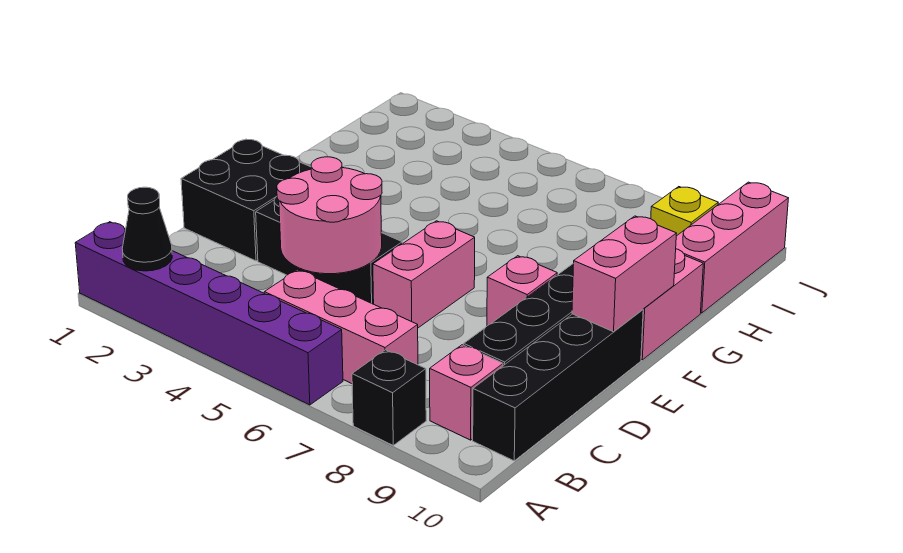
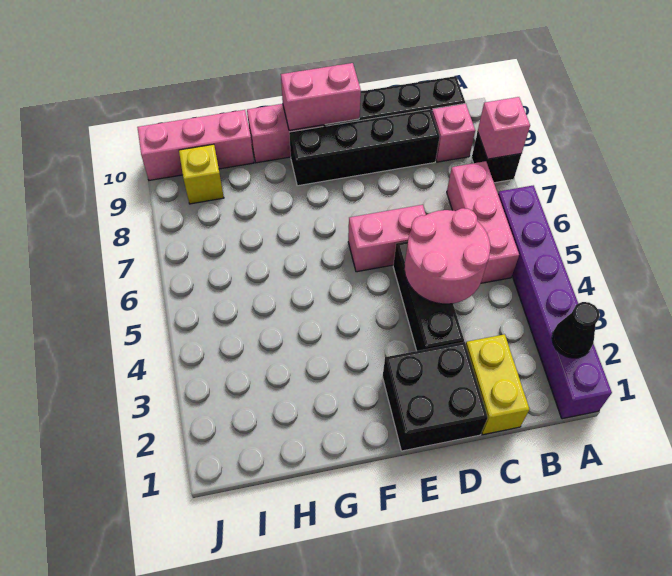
none -> yellow brick C1:C2 level 1
pink brick E8 level 1 -> pink brick A8 level 2

